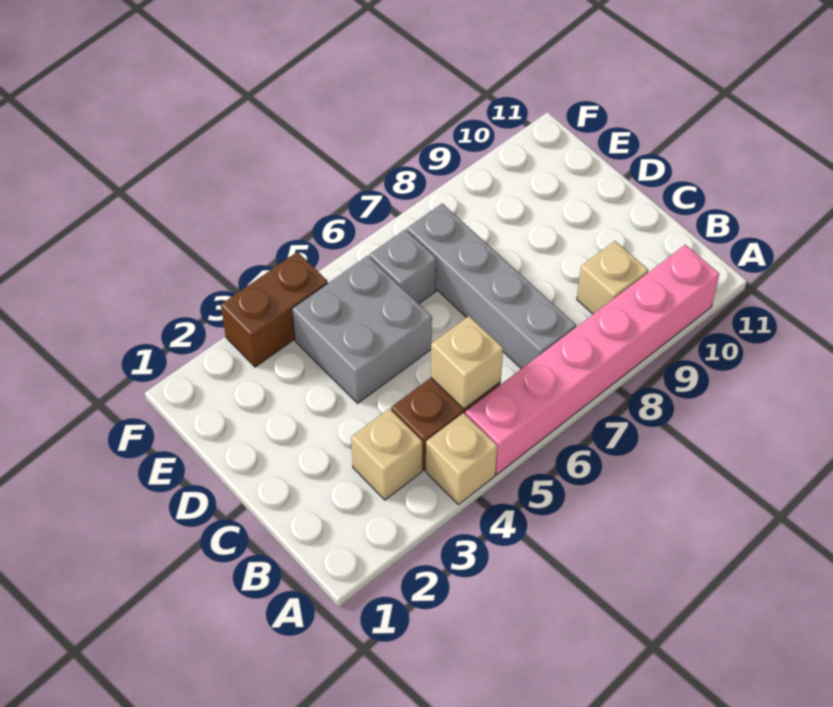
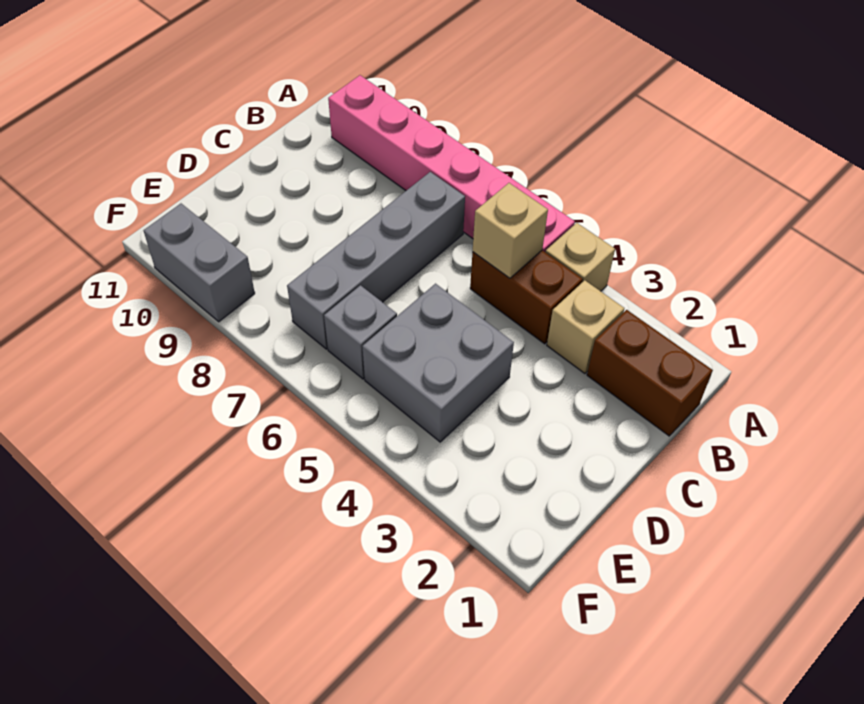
tan brick B9 level 1 -> none
brown brick F3:F4 level 1 -> brown brick B1:B2 level 1
none -> grey brick F9:F10 level 1

